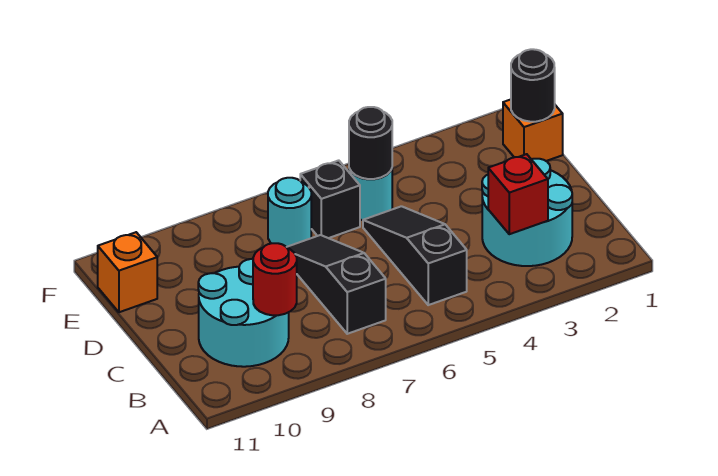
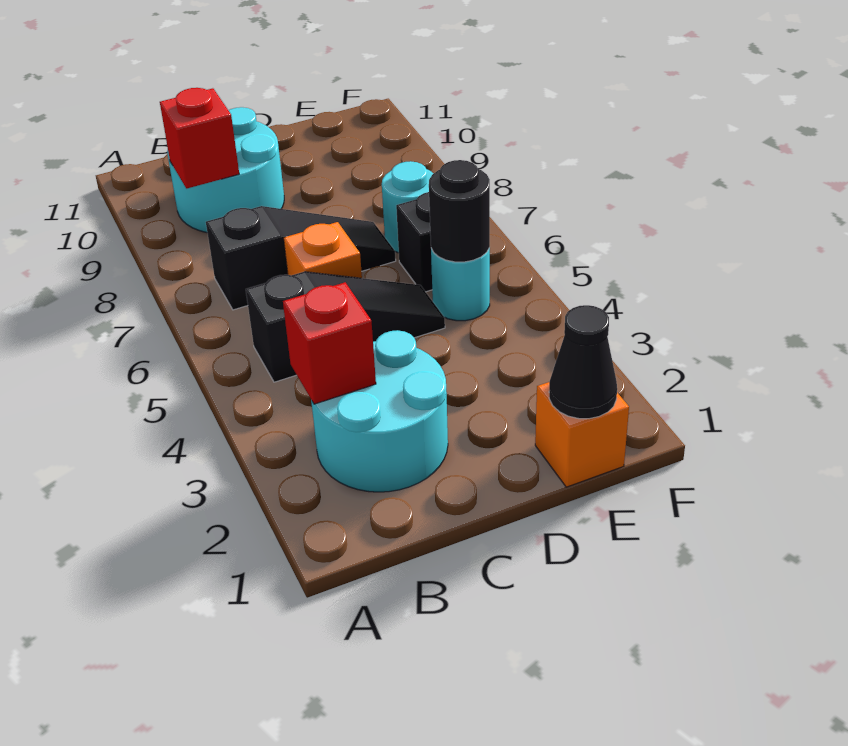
red round brick B9 level 2 -> red brick B9 level 2
black round brick E1 level 2 -> black cone E1 level 2
orange brick E11 level 1 -> orange brick C6 level 1

